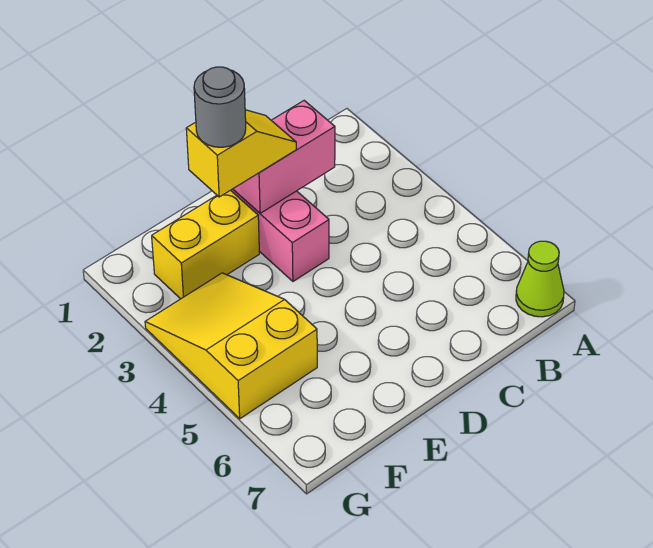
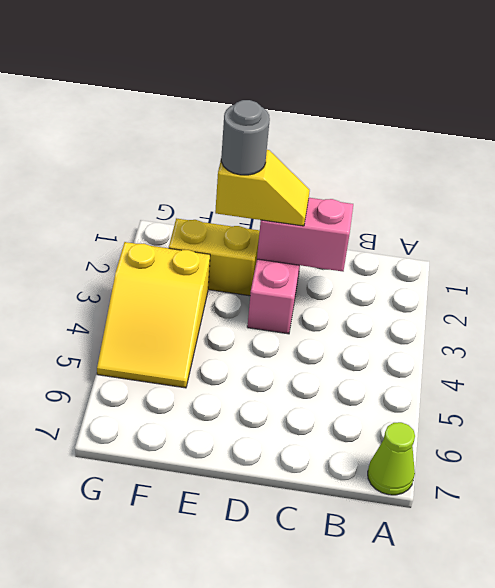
yellow slope F3:G5 level 1 top 5 -> yellow slope F3:G5 level 1 top 3

